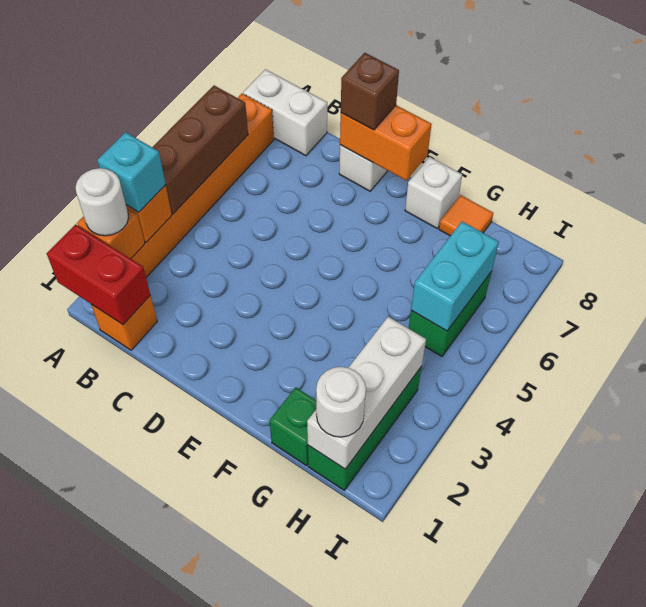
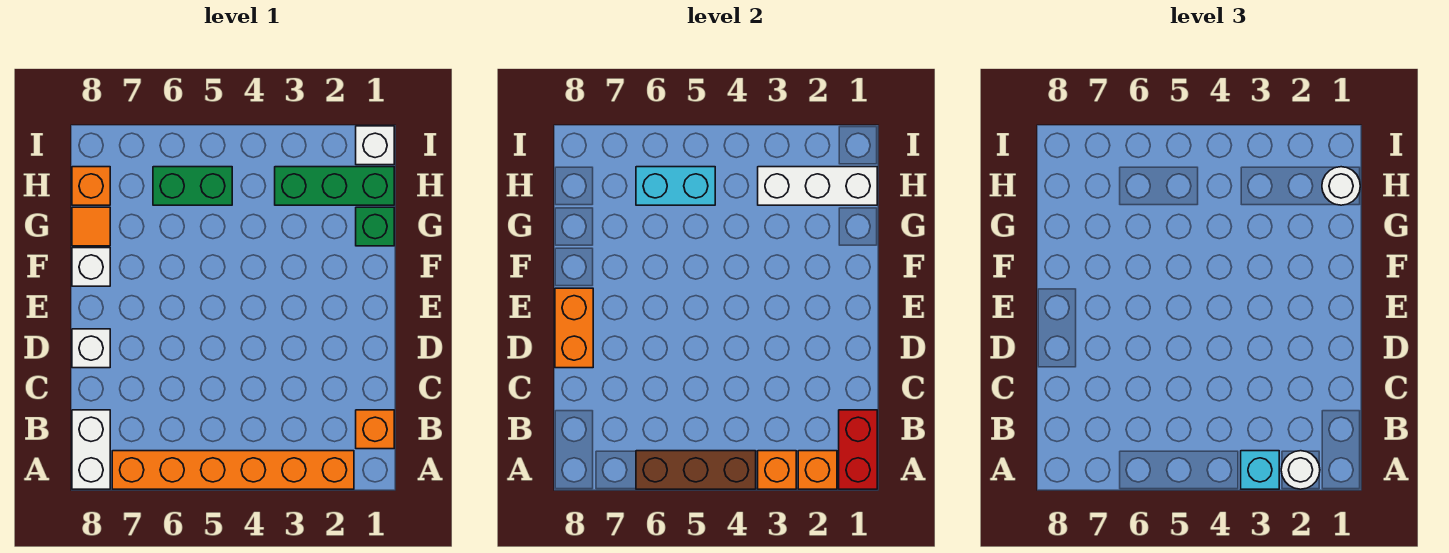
brown brick D8 level 3 -> none
none -> orange brick H8 level 1
none -> white brick I1 level 1

